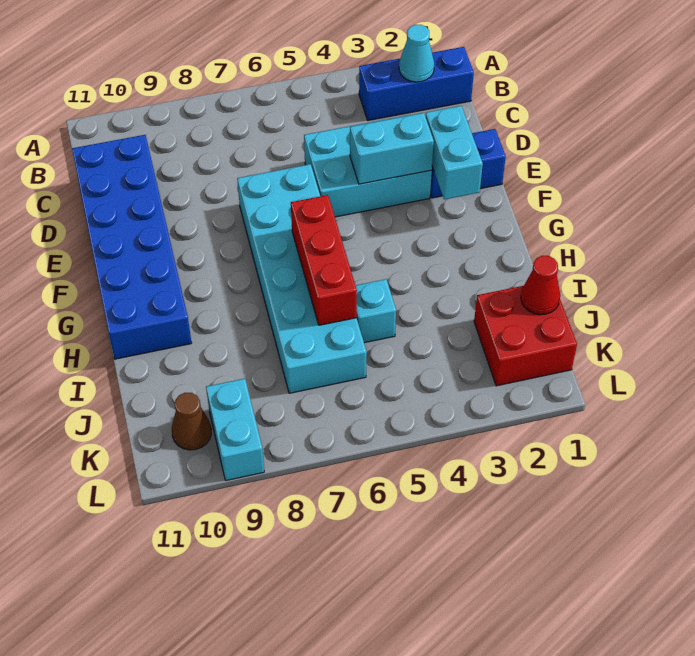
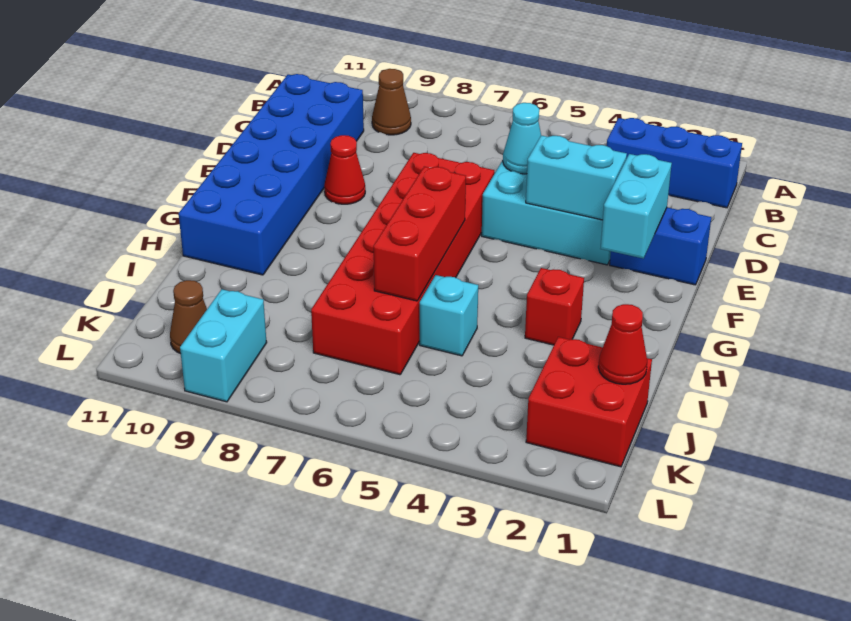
cyan cone B2 level 2 -> cyan cone D5 level 2
none -> brown cone B9 level 1
cyan brick E6:J7 level 1 -> red brick E6:J7 level 1
none -> red cone E9 level 1
none -> red brick H3 level 1

